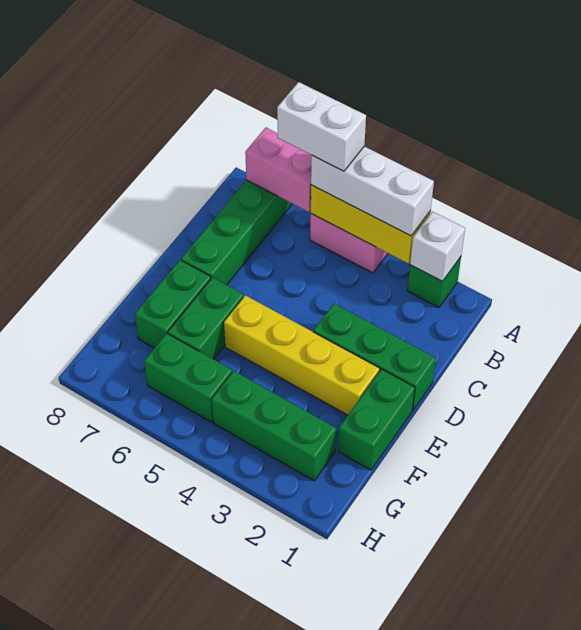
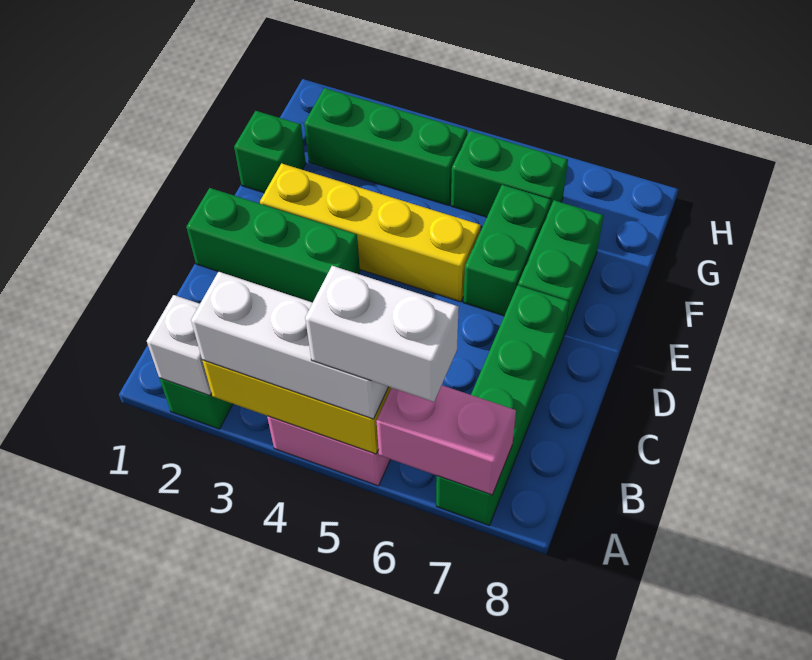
green brick E1:F1 level 1 -> green brick F1 level 1

